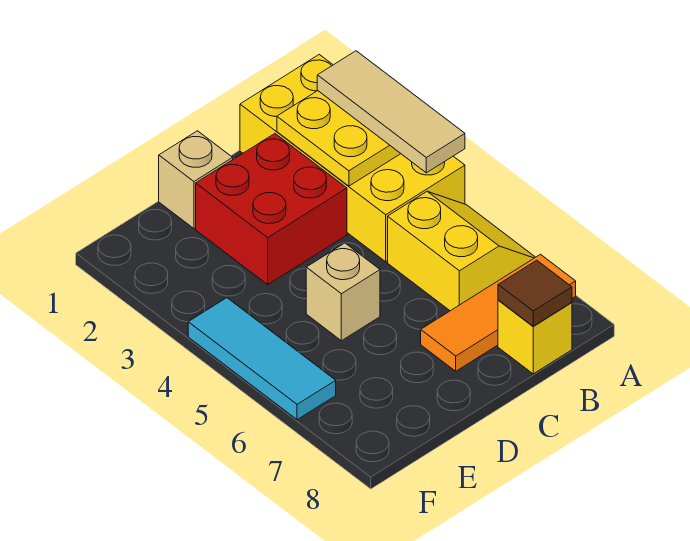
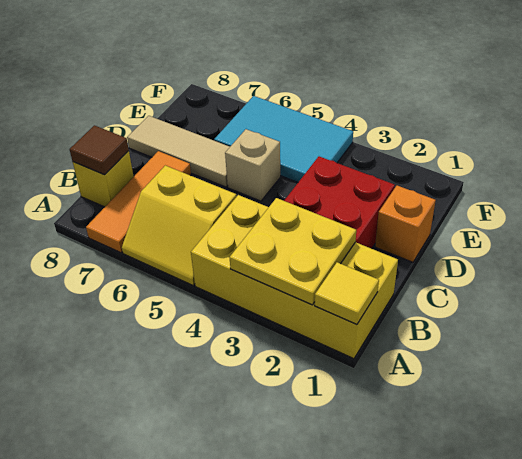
none -> yellow tile A1 level 2
tan tile A2:A4 level 3 -> tan tile D6:D8 level 1
tan brick D1 level 1 -> orange brick D1 level 1
cyan tile F4:F6 level 1 -> cyan tile E4:F6 level 1

